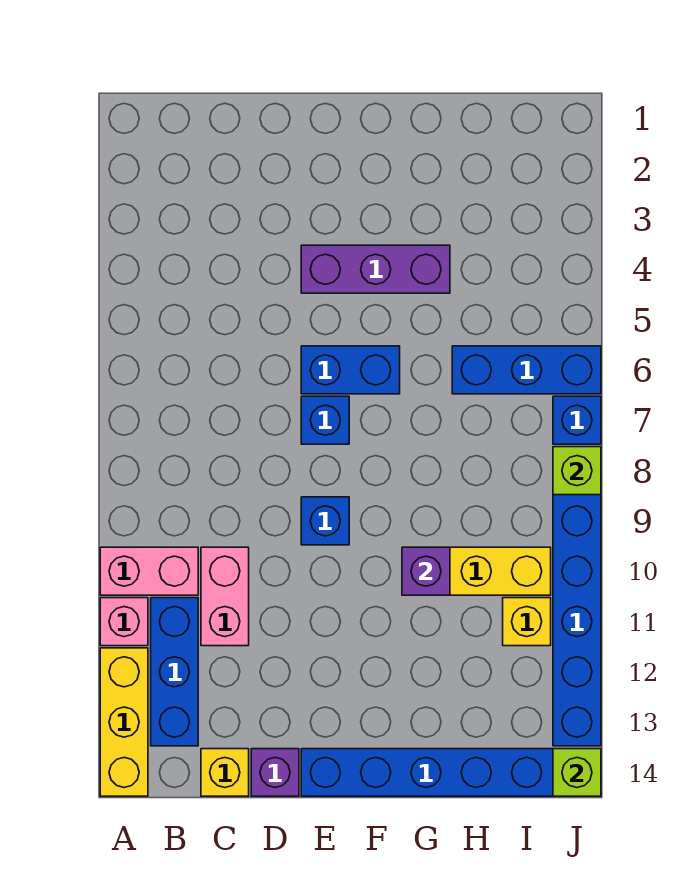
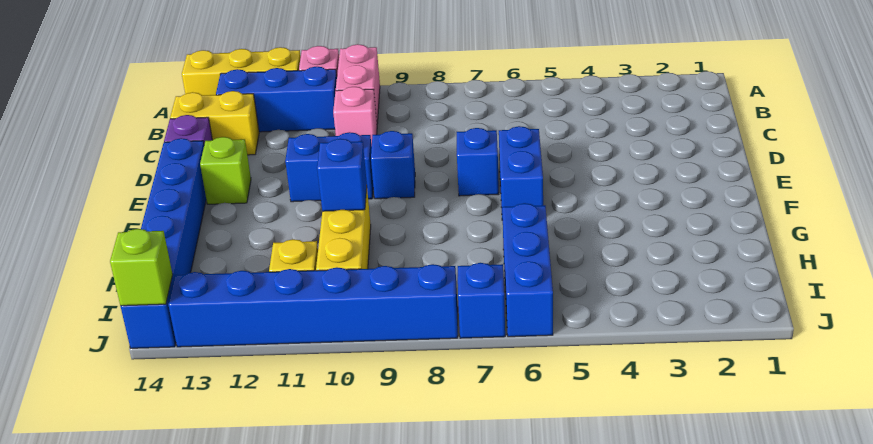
pink brick C10:C11 level 1 -> pink brick C10 level 1
yellow brick C14 level 1 -> yellow brick C13:C14 level 1
purple brick E4:G4 level 1 -> none
none -> blue brick E10:E11 level 1
purple brick G10 level 2 -> blue brick G10 level 2
lime brick J8 level 2 -> lime brick E13 level 1

